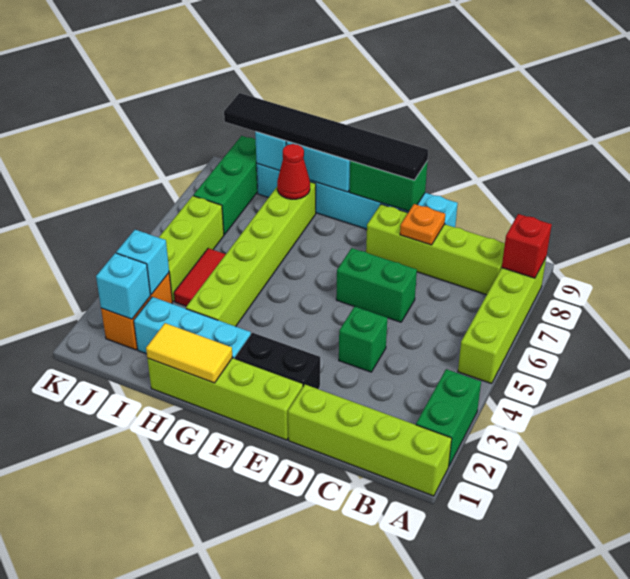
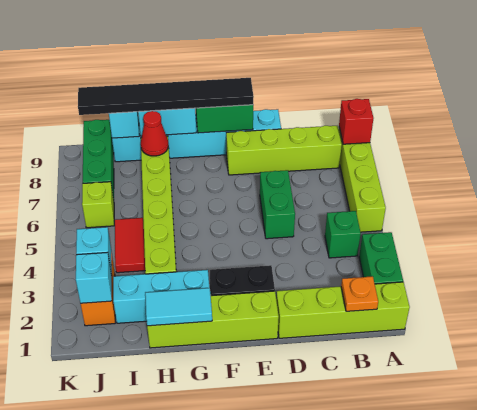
green brick D4 level 1 -> green brick B4 level 1
green brick D6:E6 level 1 -> green brick D5:D6 level 1
orange plate D8 level 2 -> orange plate B1 level 2
yellow tile G1:H1 level 2 -> cyan tile G1:H1 level 2
lime brick J4:J6 level 1 -> lime brick J6 level 1

